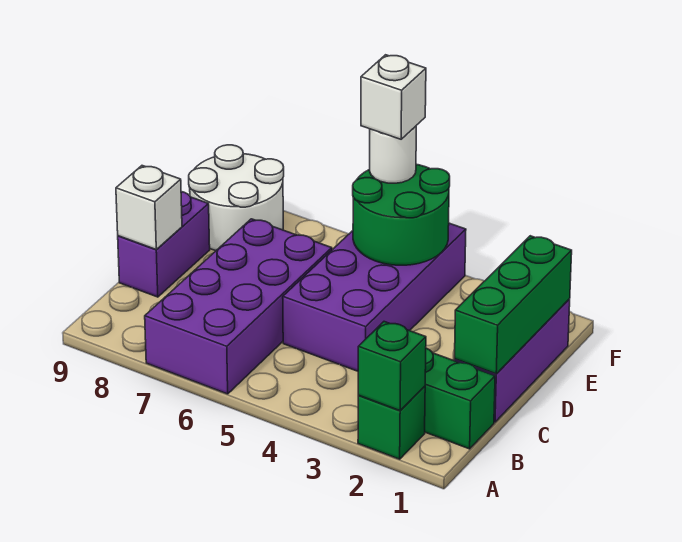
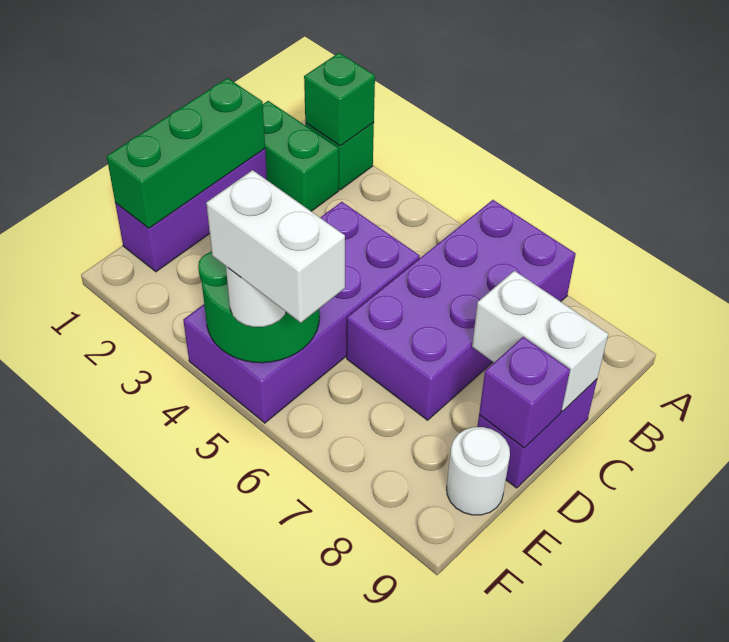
white brick C9 level 2 -> white brick C8:C9 level 2
none -> purple brick D9 level 2
white round brick E8:F9 level 1 -> white round brick E9 level 1
white brick F5 level 4 -> white brick F5:F6 level 4

